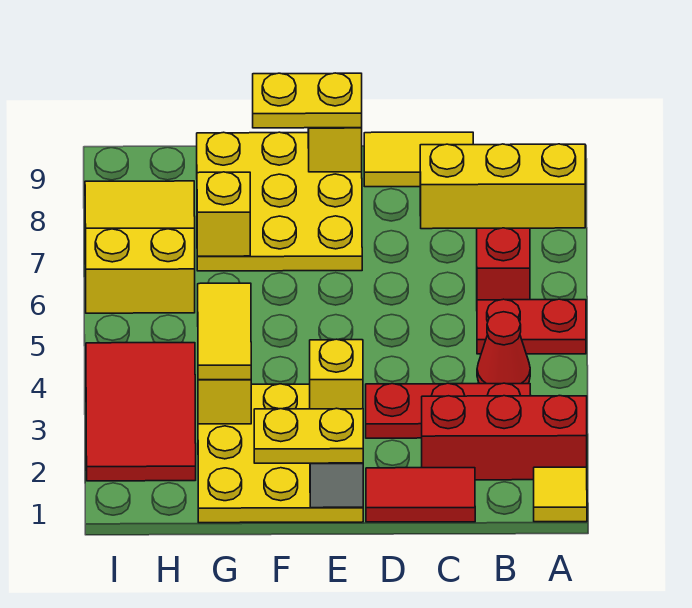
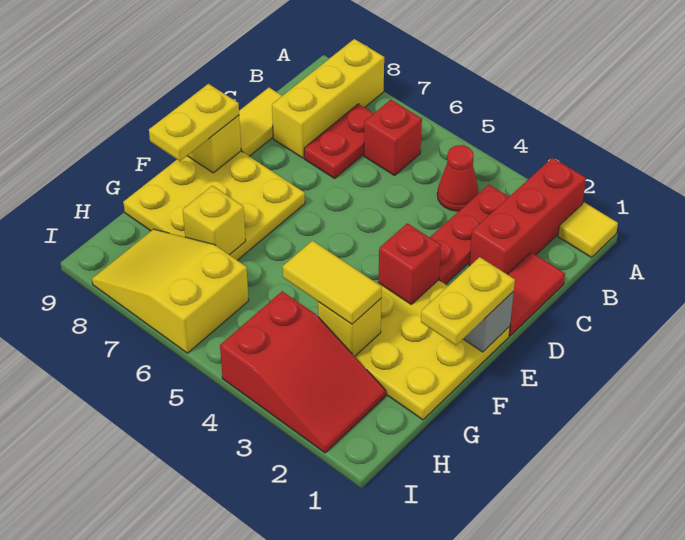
red plate A5:B5 level 1 -> red plate B7:C7 level 1
yellow brick E3 level 2 -> red brick E3 level 2
red tile H2:I4 level 1 -> red slope H2:I4 level 1 top 4

